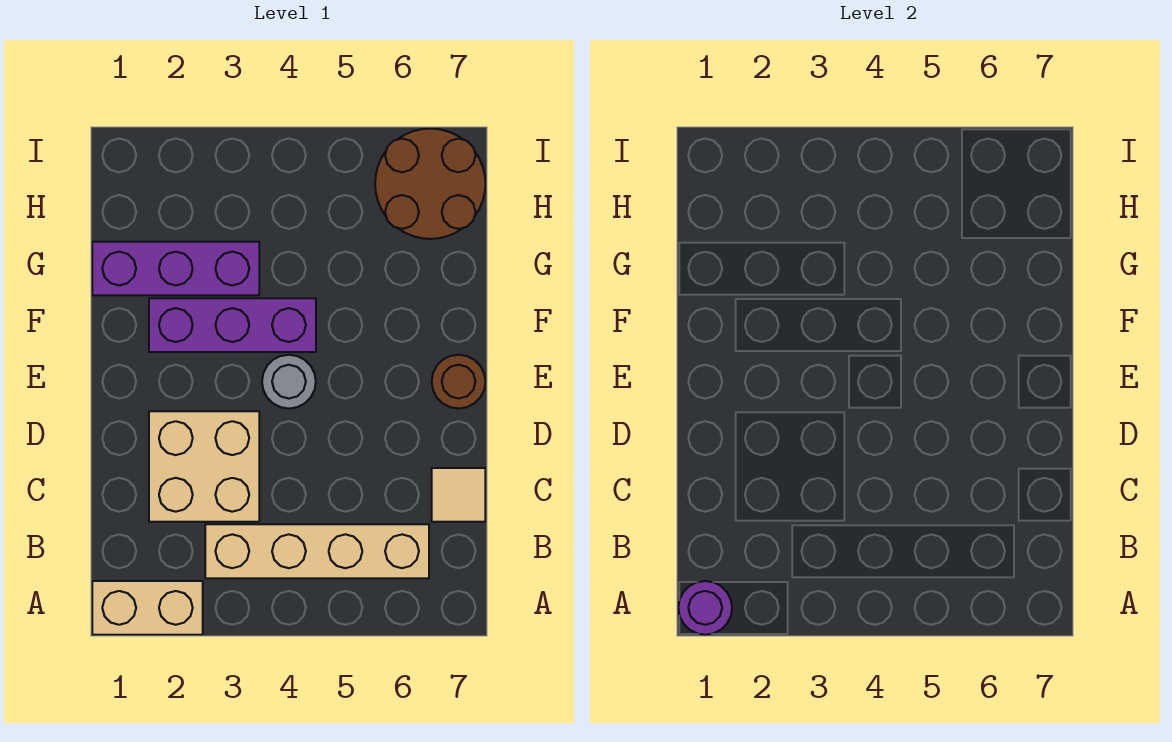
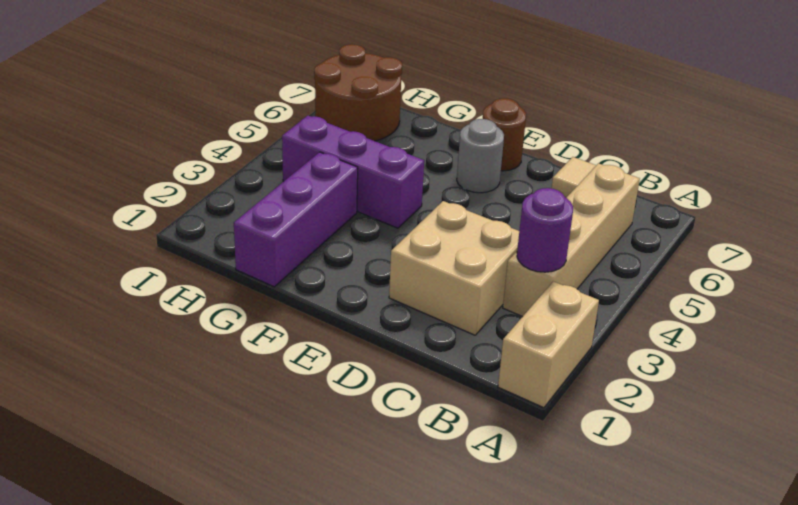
purple round brick A1 level 2 -> purple round brick B3 level 2
grey round brick E4 level 1 -> grey round brick E6 level 1
purple brick F2:F4 level 1 -> purple brick F4:H4 level 1

